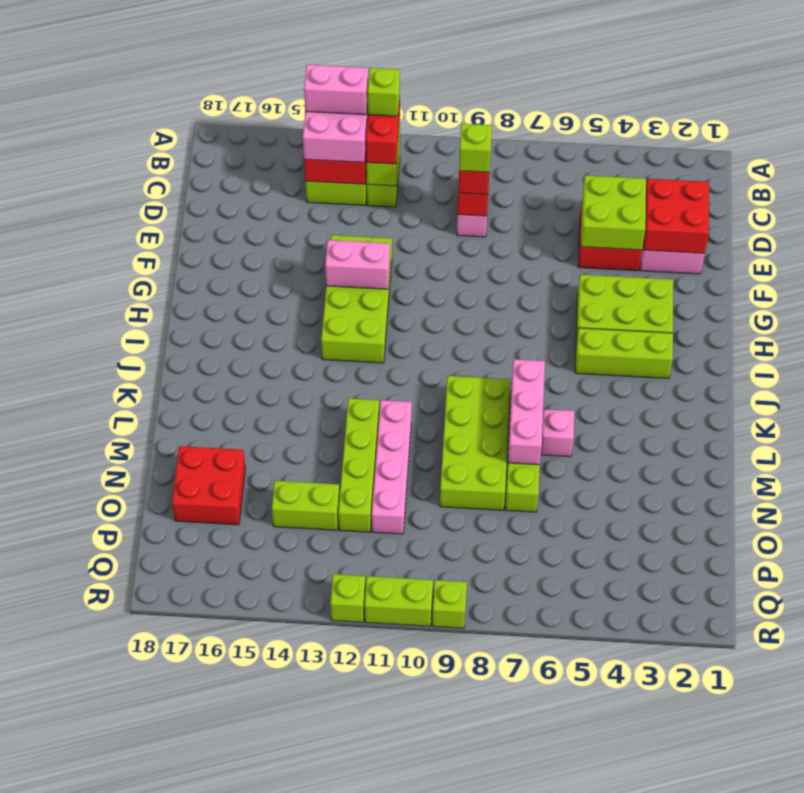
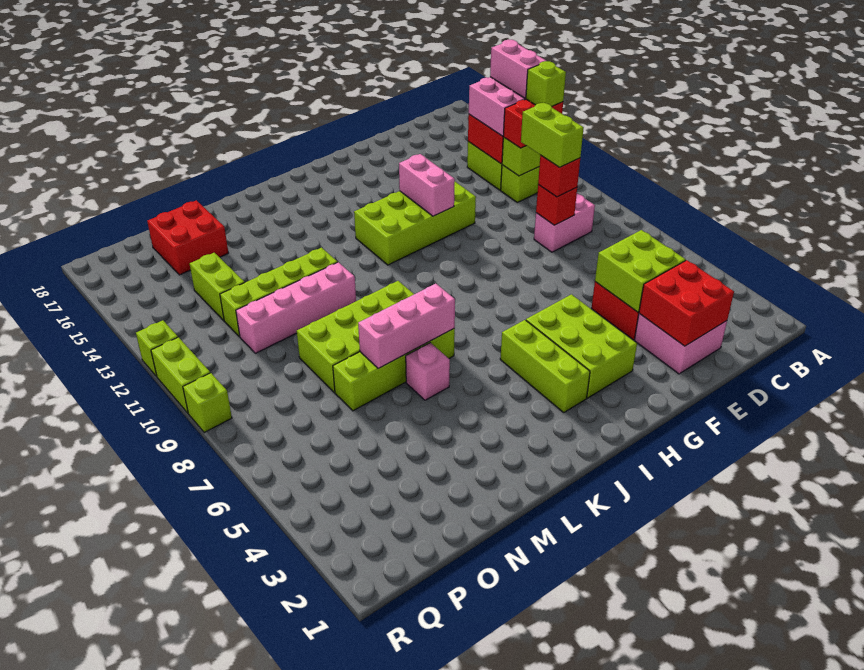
lime brick D9 level 4 -> lime brick D9:D10 level 4

